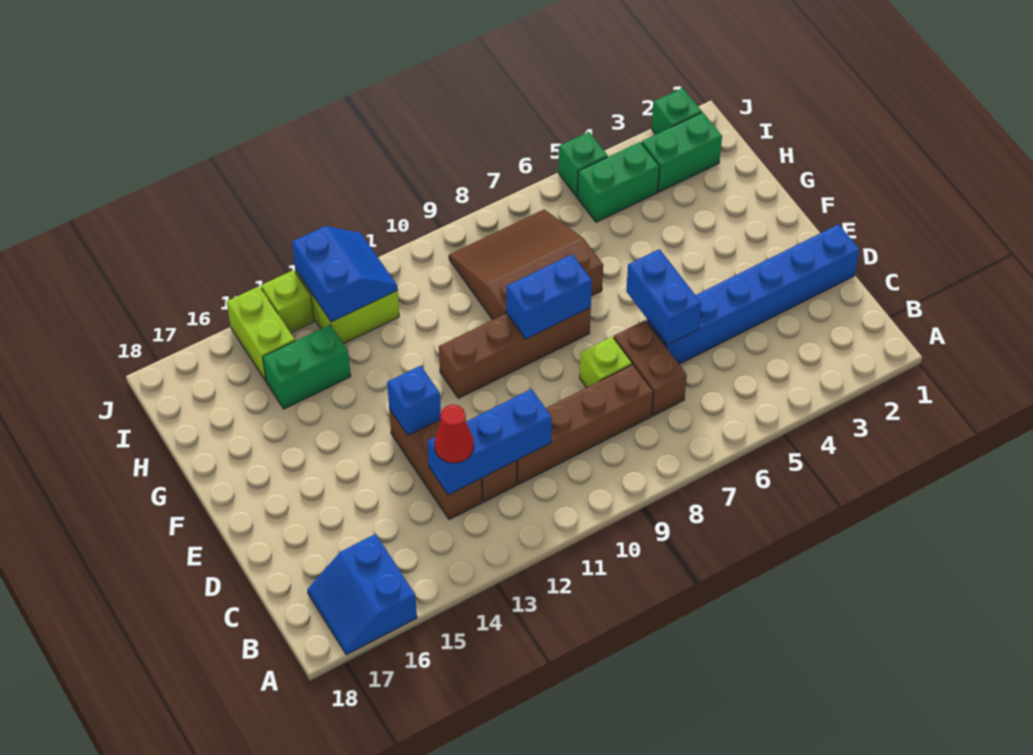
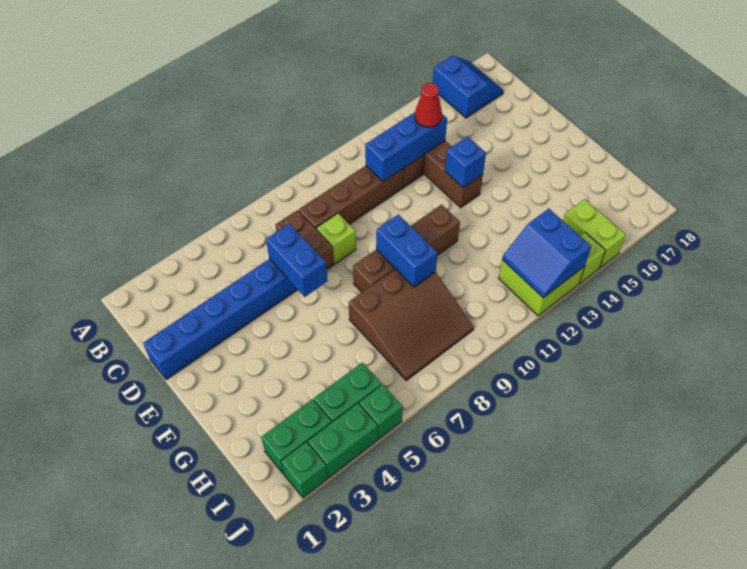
blue brick F8:F9 level 2 -> blue brick F9:G9 level 2
green brick H14:H15 level 1 -> green brick J3:J4 level 1

